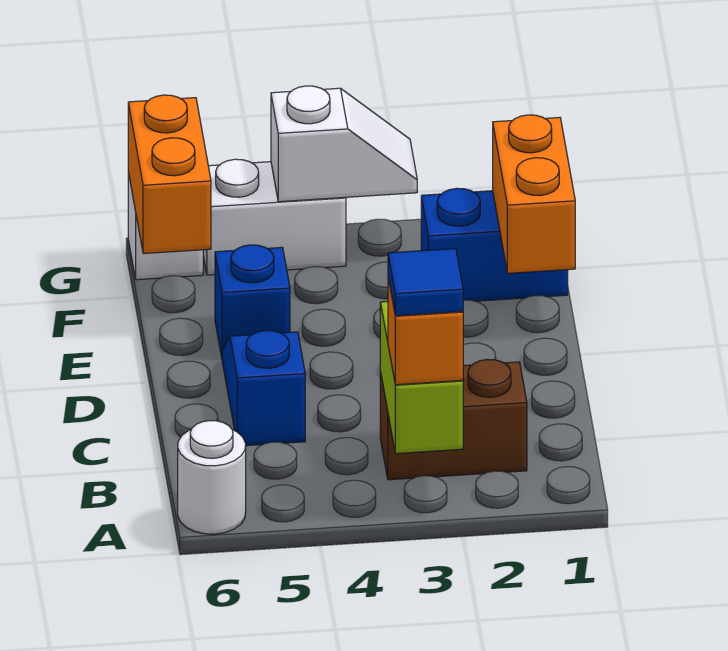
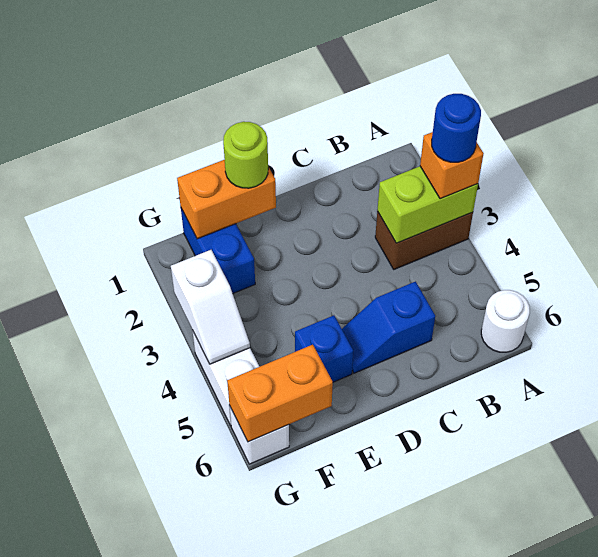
blue tile A3 level 4 -> blue round brick A3 level 4
brown brick B2:B3 level 1 -> brown brick A3:B3 level 1
none -> lime round brick E1 level 3
white slope G3:G4 level 2 top 4 -> white slope G3:G4 level 2 top 3

